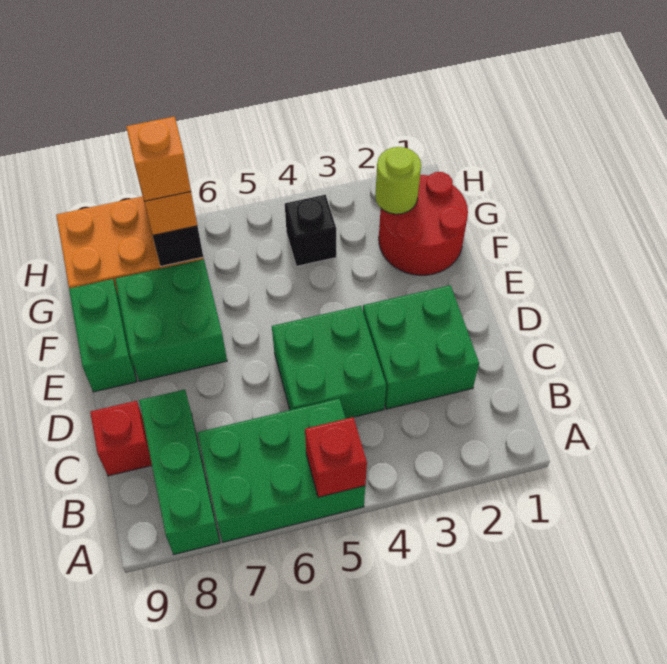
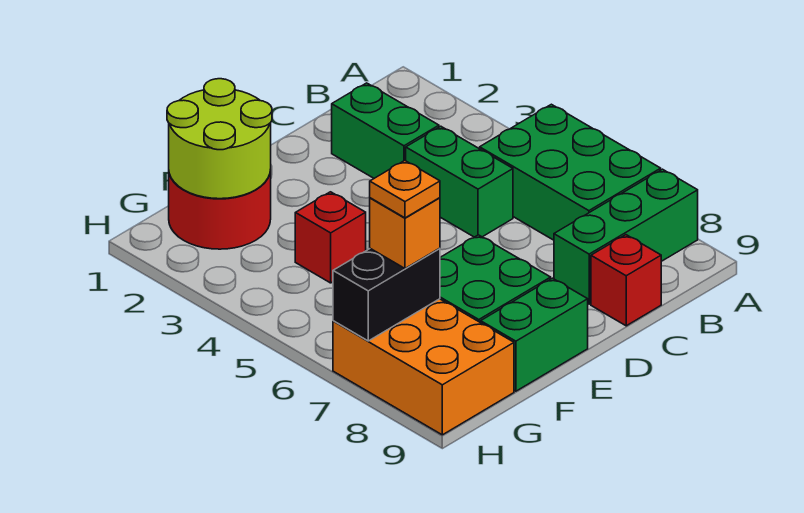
red brick A5 level 2 -> red brick F4 level 1
green brick C2:D3 level 1 -> green brick C2:C3 level 1
green brick C4:D5 level 1 -> green brick C4:C5 level 1
lime round brick G2 level 2 -> lime round brick F1:G2 level 2
black brick G4 level 1 -> none
orange brick G7 level 4 -> orange plate G7 level 4

